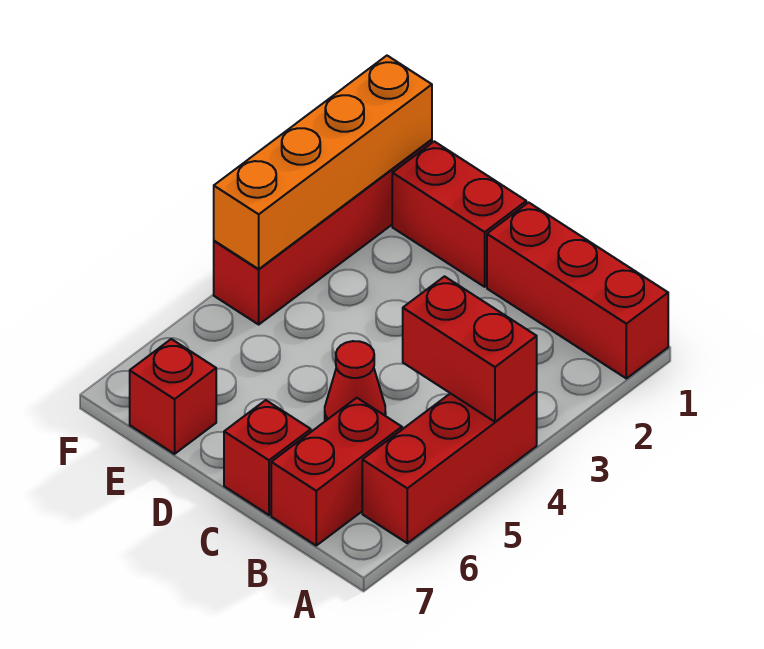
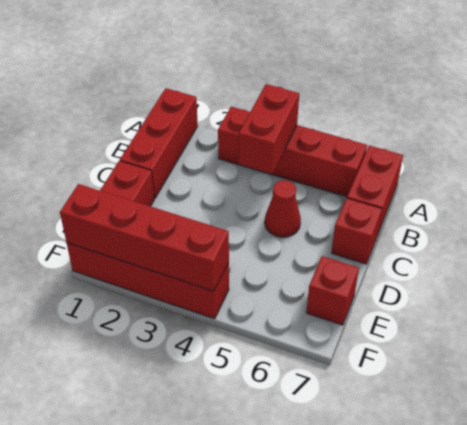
red brick A4:A6 level 1 -> red brick A3:A6 level 1
red brick B6:B7 level 1 -> red brick A7:B7 level 1
orange brick F1:F4 level 2 -> red brick F1:F4 level 2

